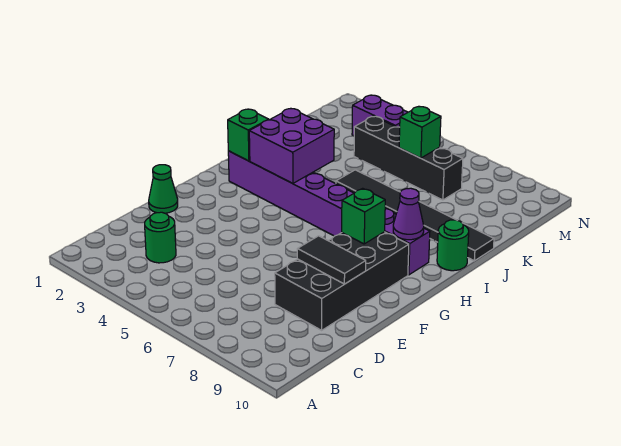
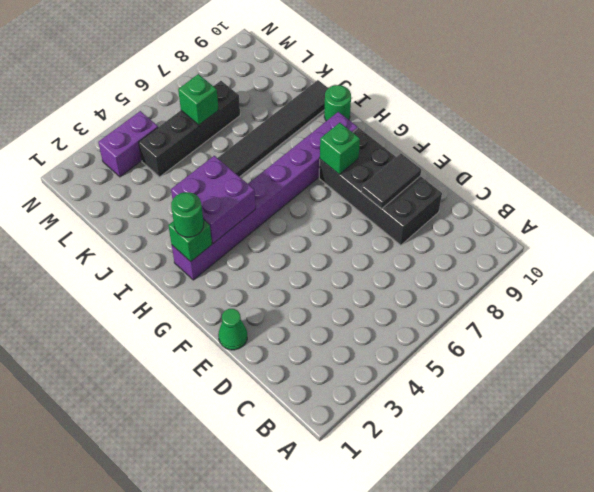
green round brick C3 level 1 -> green round brick H2 level 3
purple cone H9 level 2 -> none

